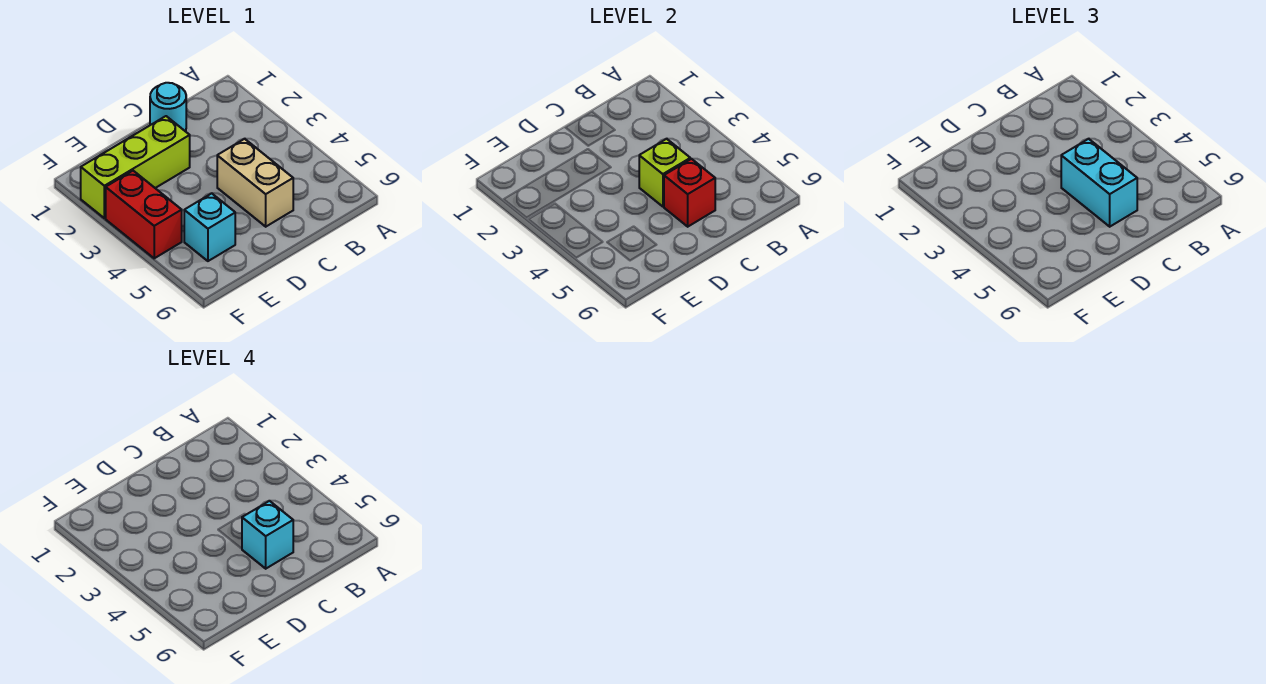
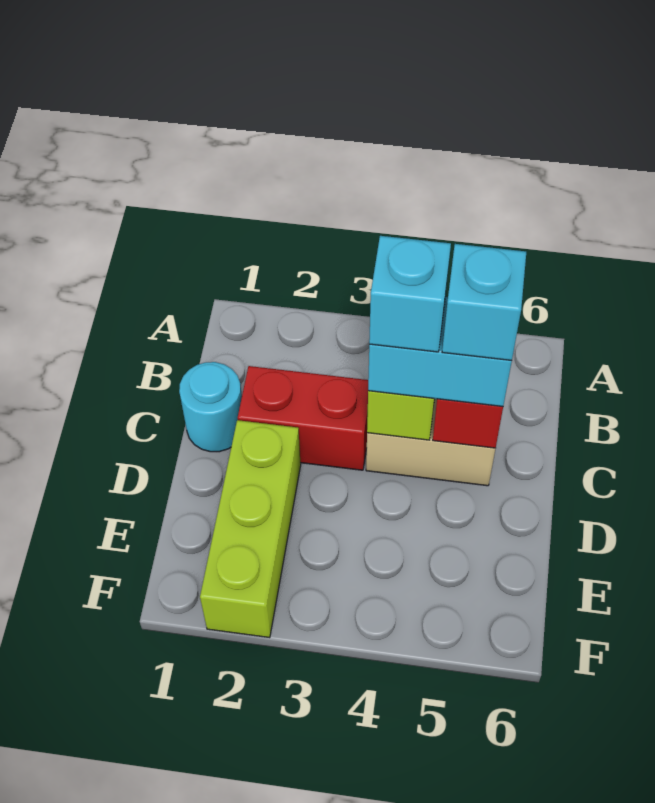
cyan brick E5 level 1 -> cyan brick C4 level 4
red brick F3:F4 level 1 -> red brick C2:C3 level 1

